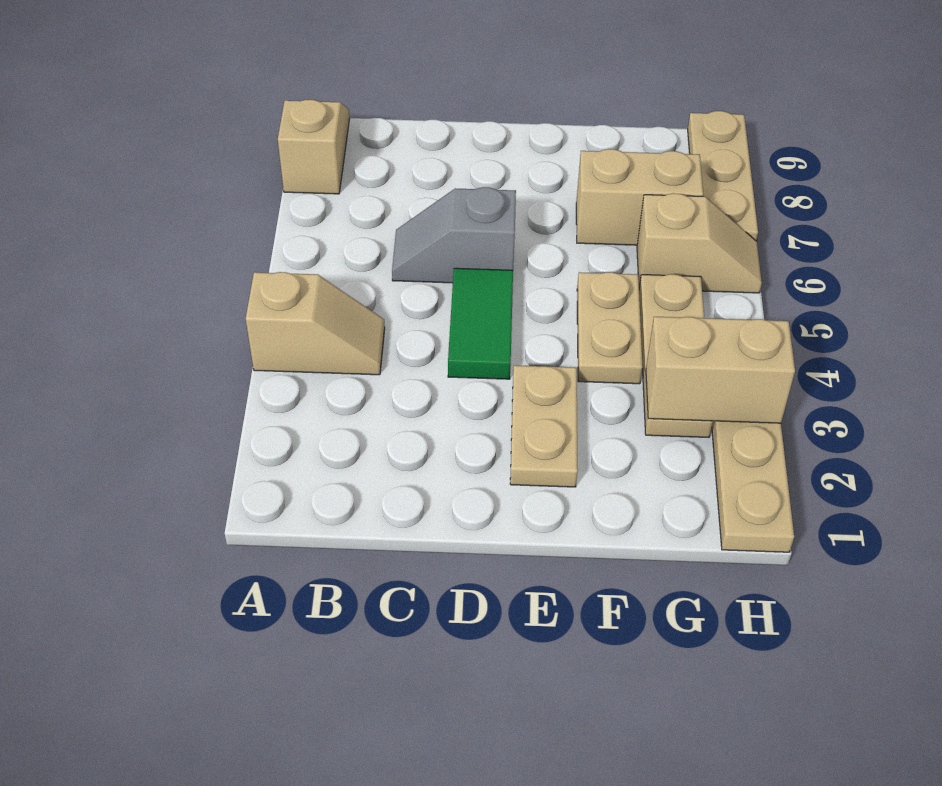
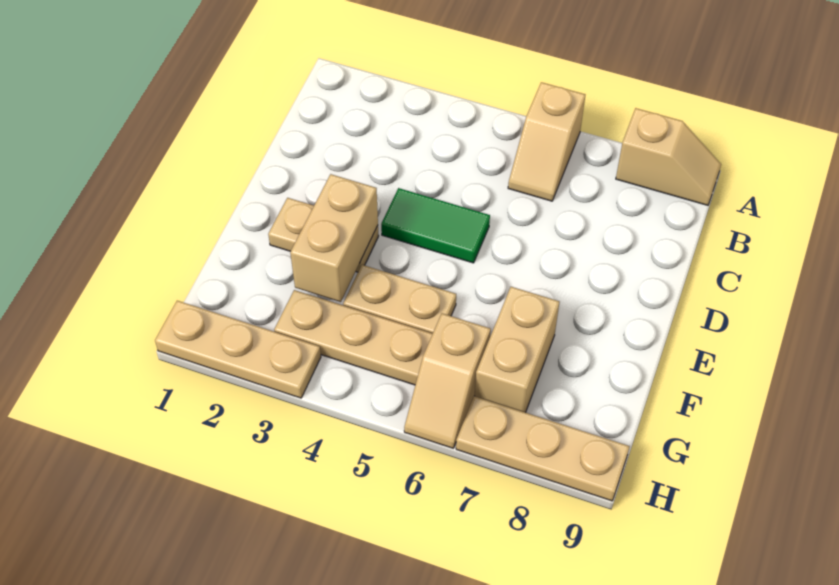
tan slope A4:B4 level 1 top A -> tan slope A6:B6 level 1 top A
grey slope C6:D6 level 1 top D -> none
tan brick G3:H3 level 2 -> tan brick E3:F3 level 2

